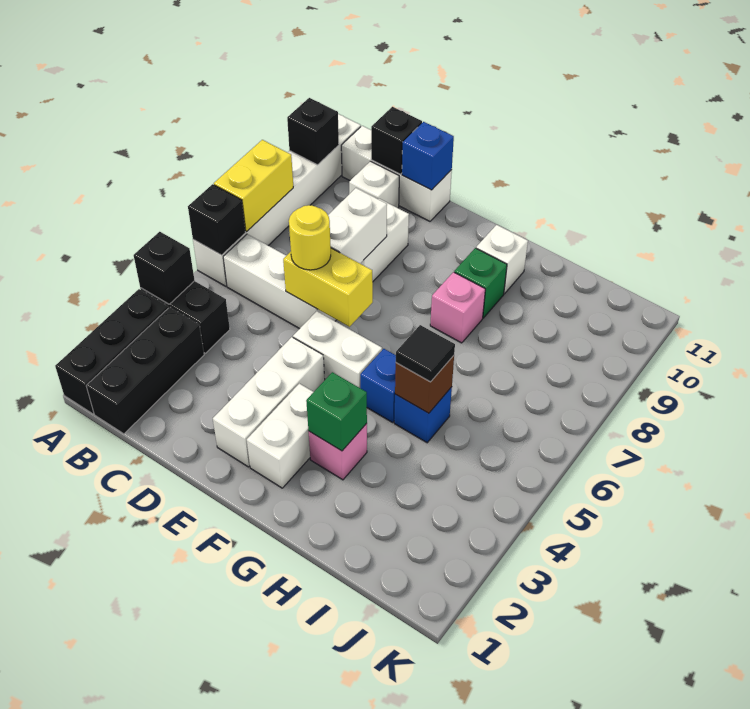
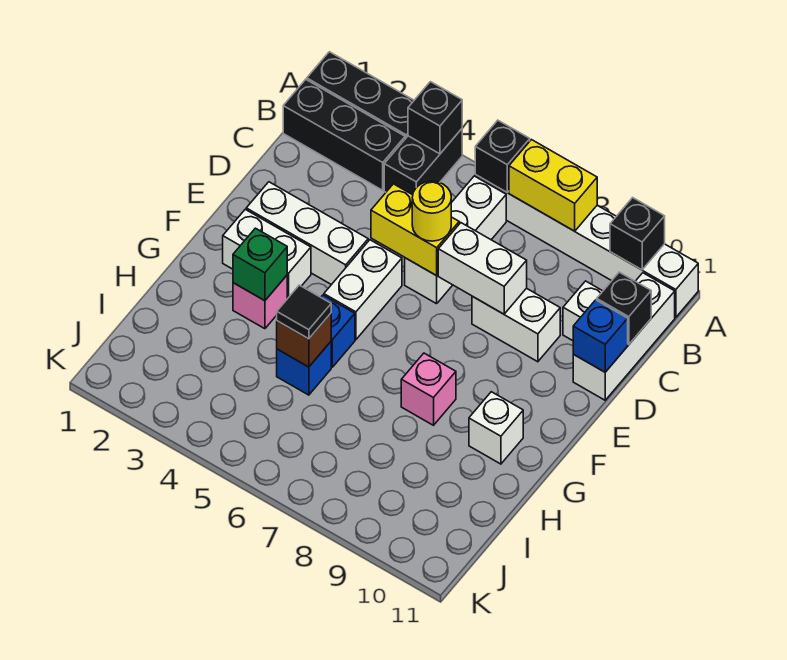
yellow brick D6:E6 level 2 -> yellow brick D5:D6 level 2
green brick G9 level 1 -> none

